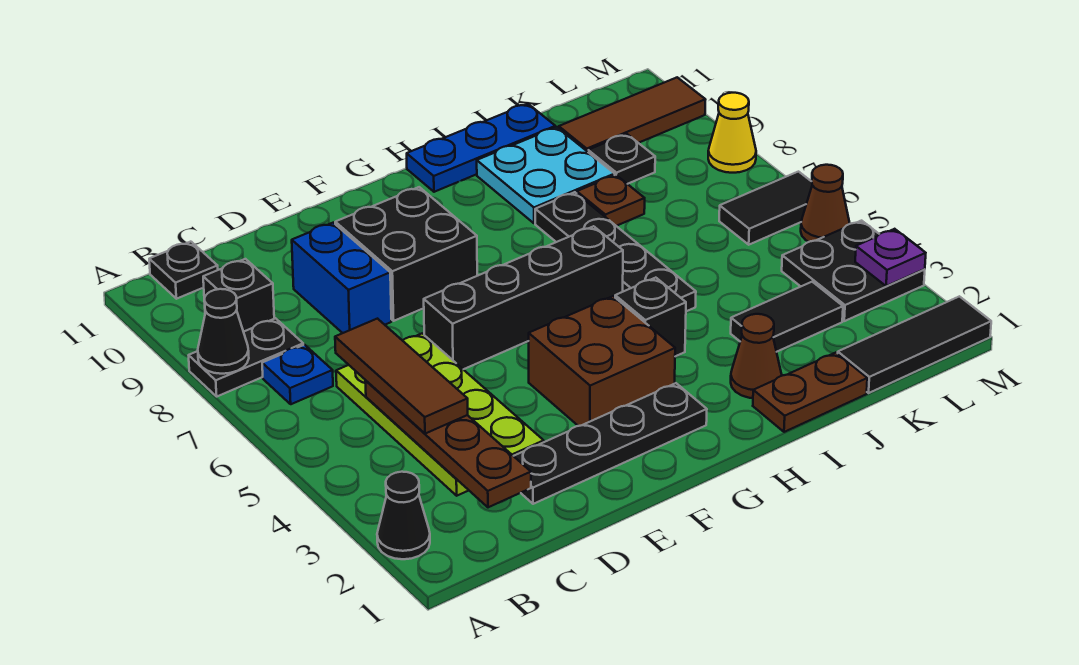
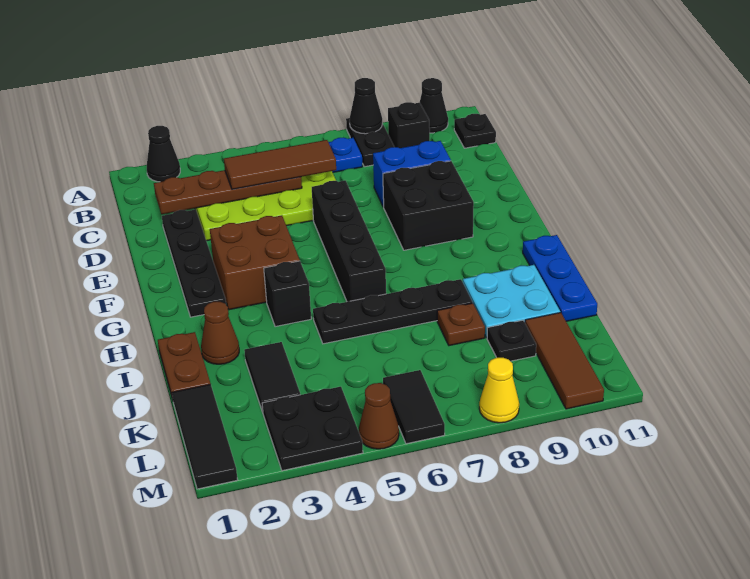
none -> black cone A10 level 1
purple plate M3 level 2 -> none

